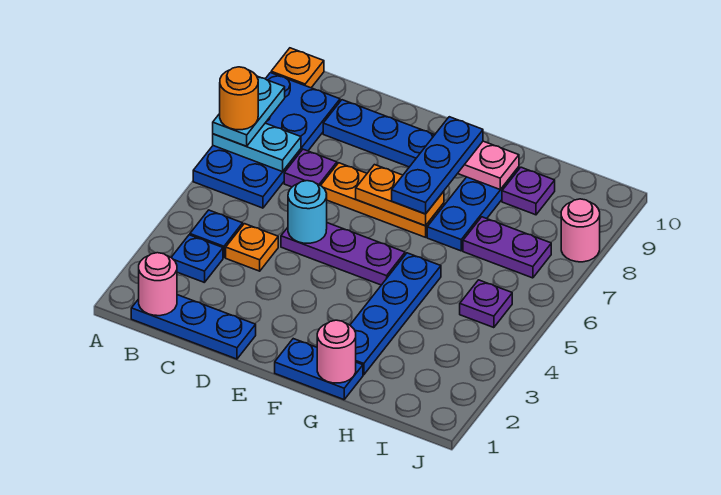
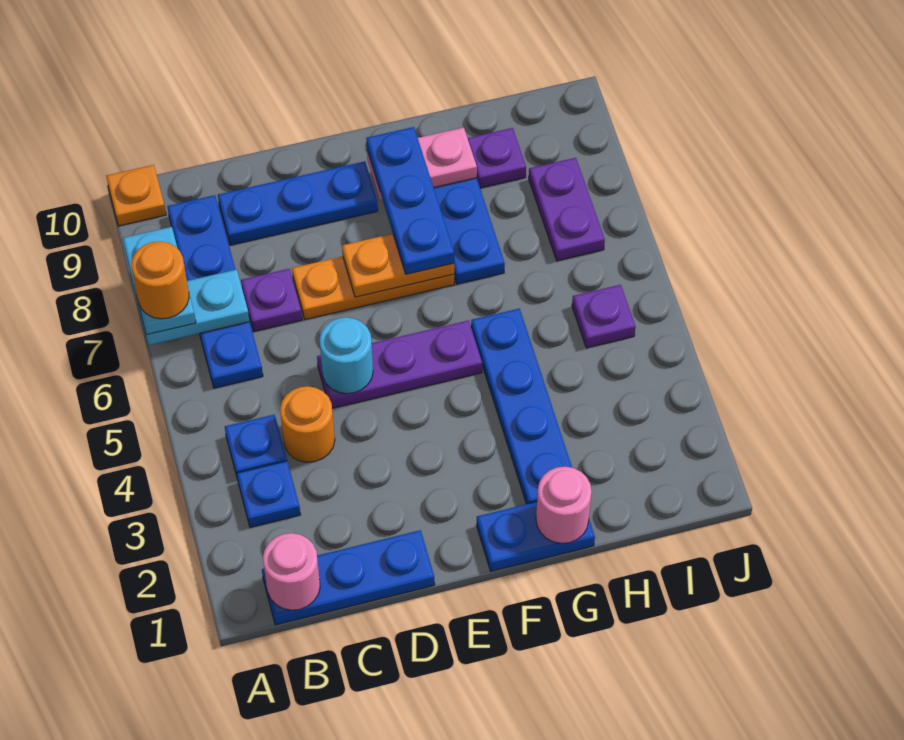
blue plate A6:B9 level 1 -> blue plate B6:B9 level 1
orange plate C4 level 1 -> orange round brick C4 level 1
purple plate H7:I7 level 1 -> purple plate I7:I8 level 1
pink round brick J8 level 1 -> none

